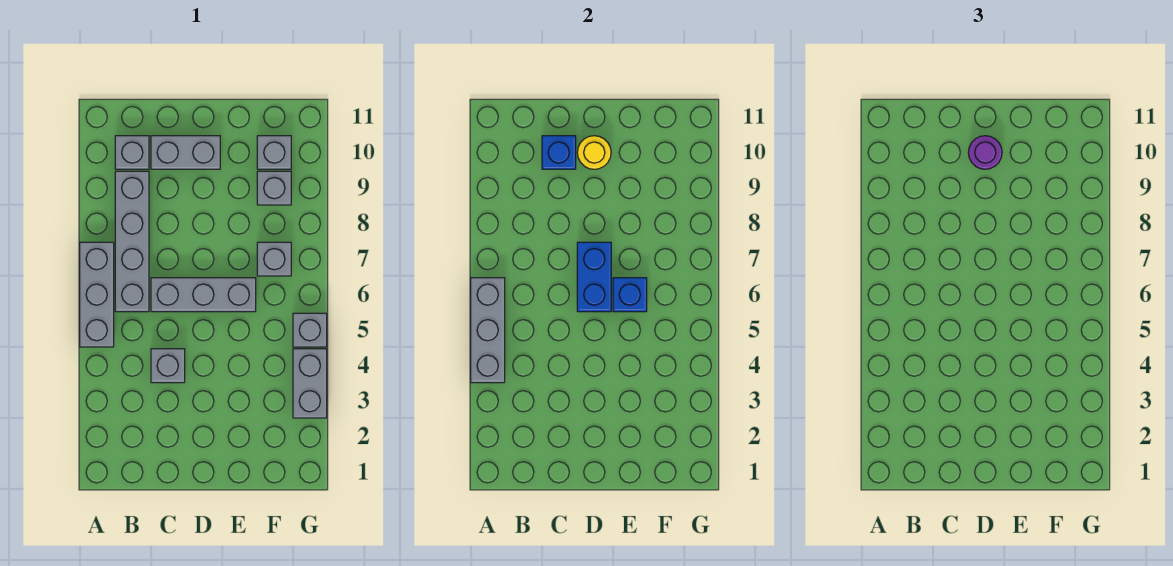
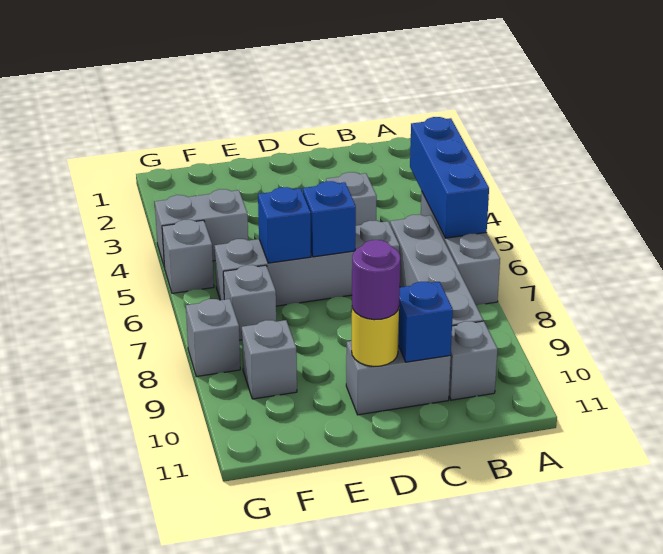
grey brick A4:A6 level 2 -> blue brick A4:A6 level 2
grey brick C6:E6 level 1 -> grey brick C6:F6 level 1
blue brick D6:D7 level 2 -> blue brick D6 level 2
grey brick F10 level 1 -> grey brick G8 level 1
grey brick G3:G4 level 1 -> grey brick F4:G4 level 1

